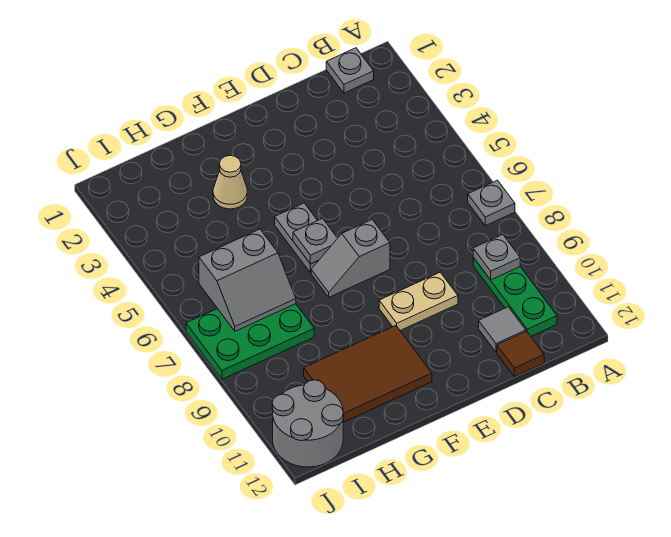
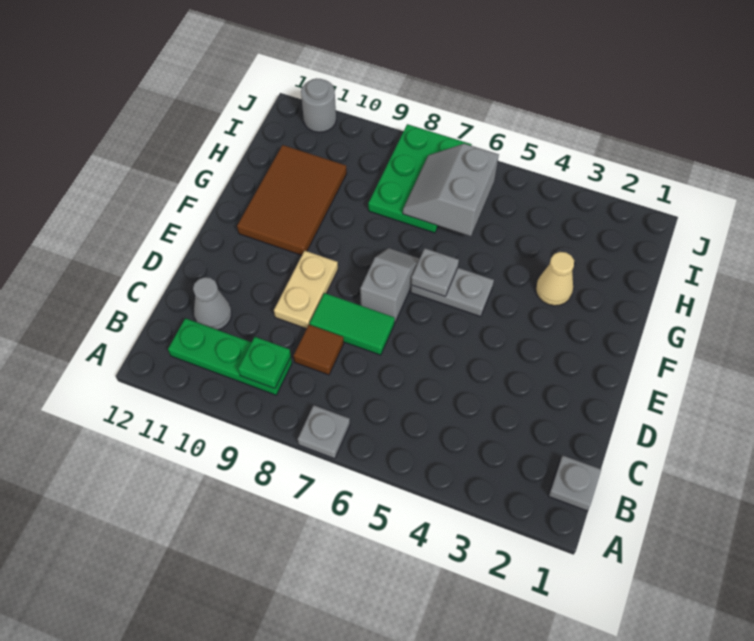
grey plate B9 level 2 -> green plate B9 level 2
grey tile C11 level 1 -> grey cone C11 level 1
brown tile C12 level 1 -> brown tile C8 level 1
none -> green tile D7:D8 level 1
grey round brick I11:J12 level 1 -> grey round brick J11 level 1

